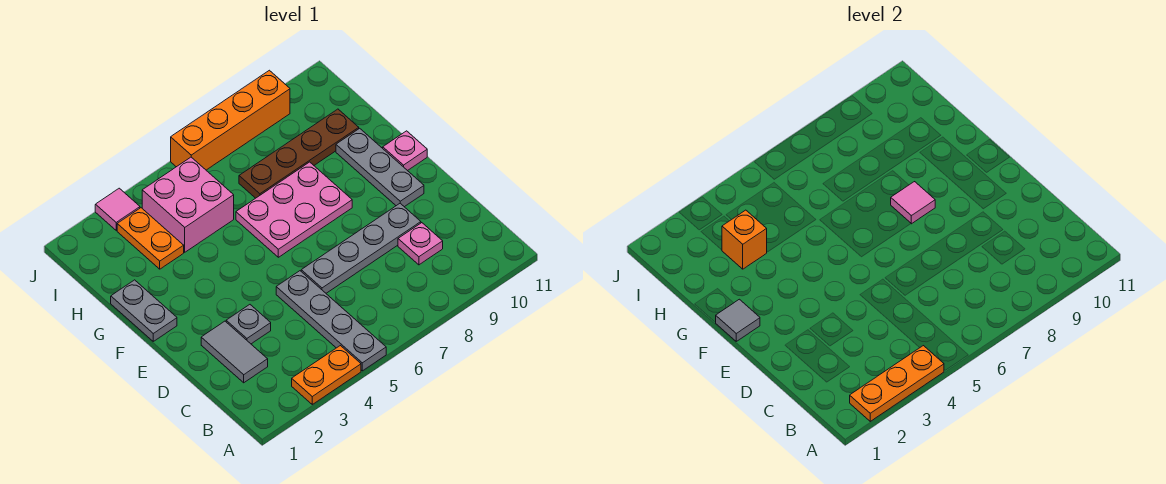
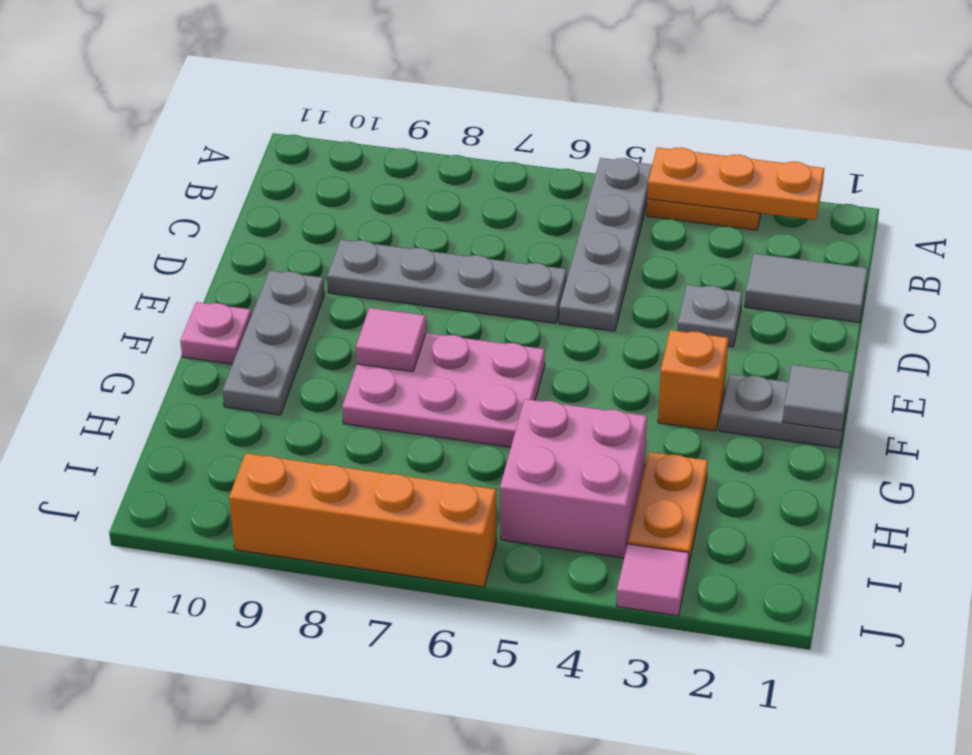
grey tile C2:D2 level 1 -> grey tile C1:C2 level 1
pink plate C9 level 1 -> none
grey plate F1:G1 level 1 -> grey plate F1:F2 level 1
orange brick H3 level 2 -> orange brick F3 level 1
brown plate H7:H10 level 1 -> none

